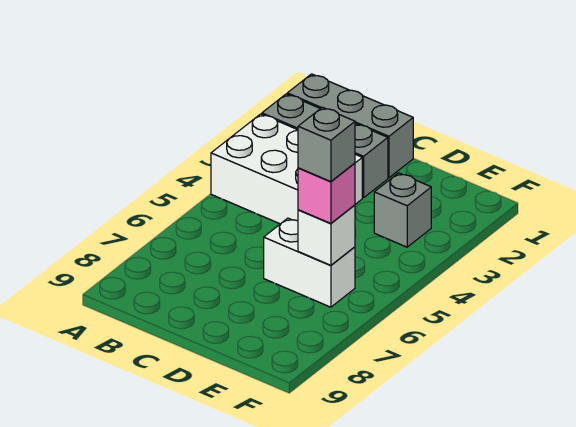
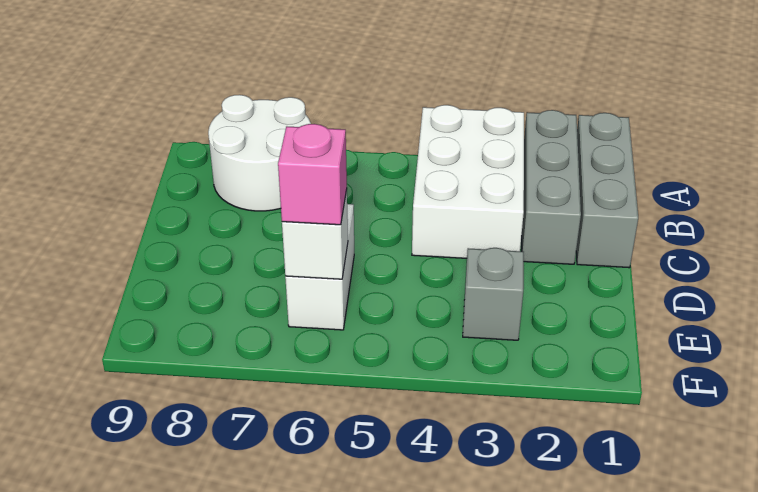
none -> white round brick A7:B8 level 1
grey brick E6 level 4 -> none

